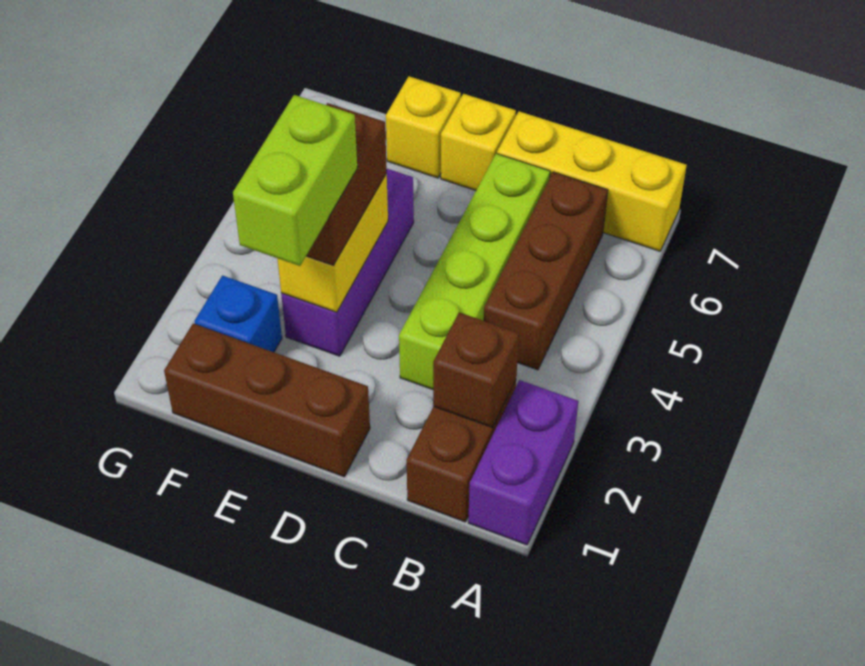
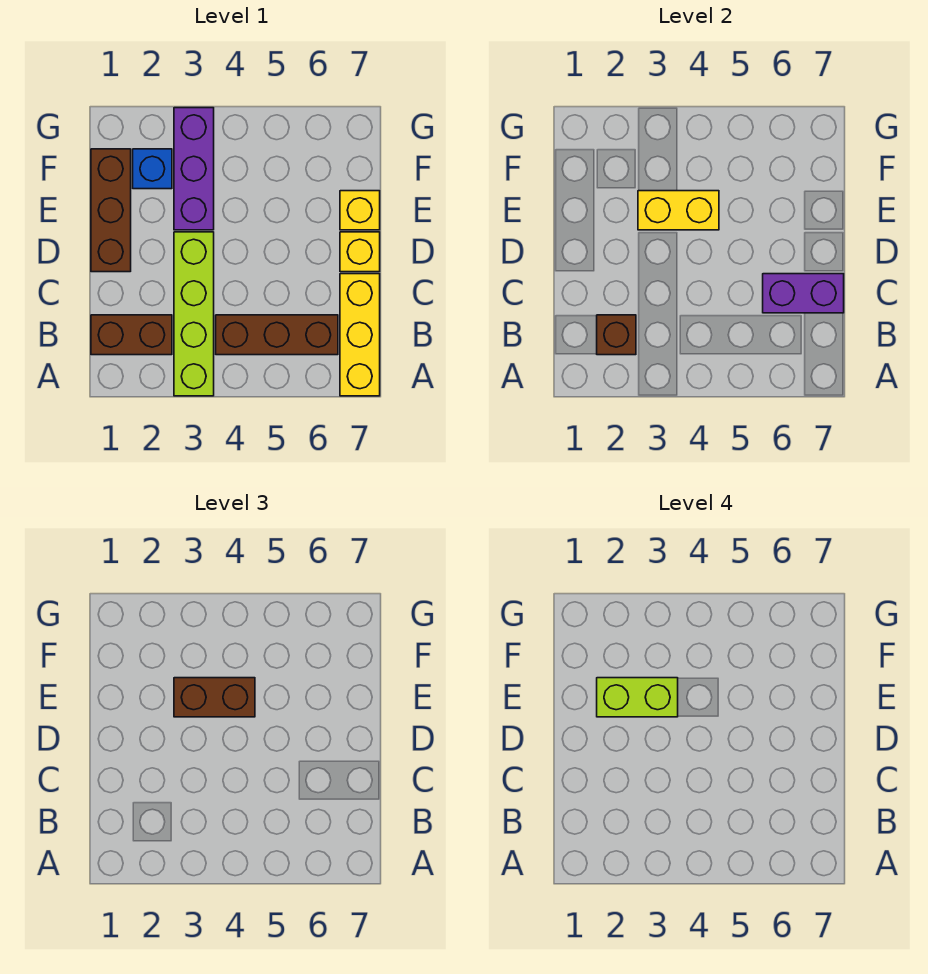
purple brick A1:A2 level 1 -> purple brick C6:C7 level 2
lime brick C3:C6 level 1 -> lime brick A3:D3 level 1
purple brick E3:E5 level 1 -> purple brick E3:G3 level 1

